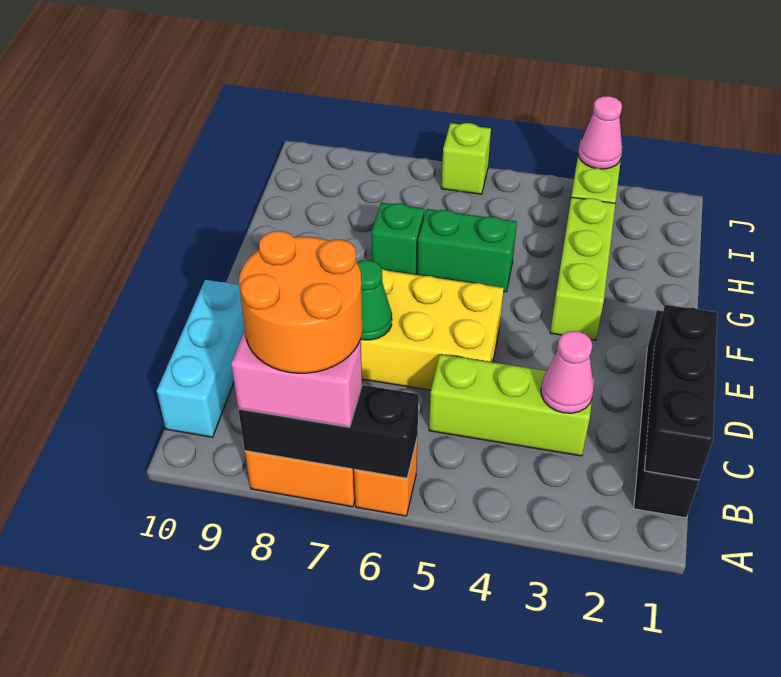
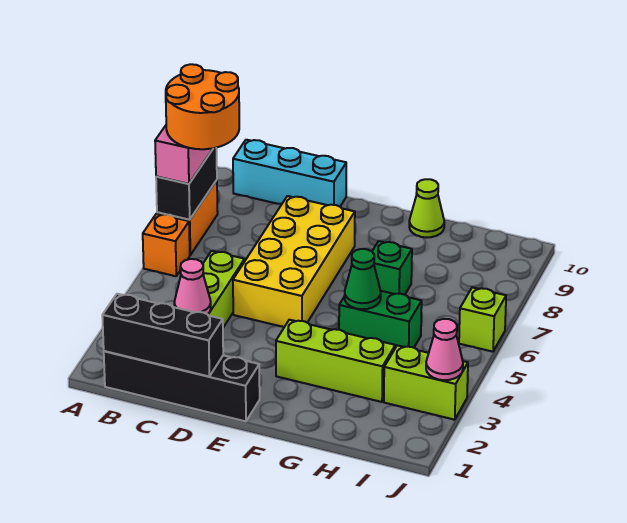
black brick A6:A8 level 2 -> black brick A7:A8 level 2
green cone D7 level 2 -> green cone G5 level 2
green brick G5:G6 level 1 -> green brick G5:H5 level 1
none -> lime cone G10 level 1

